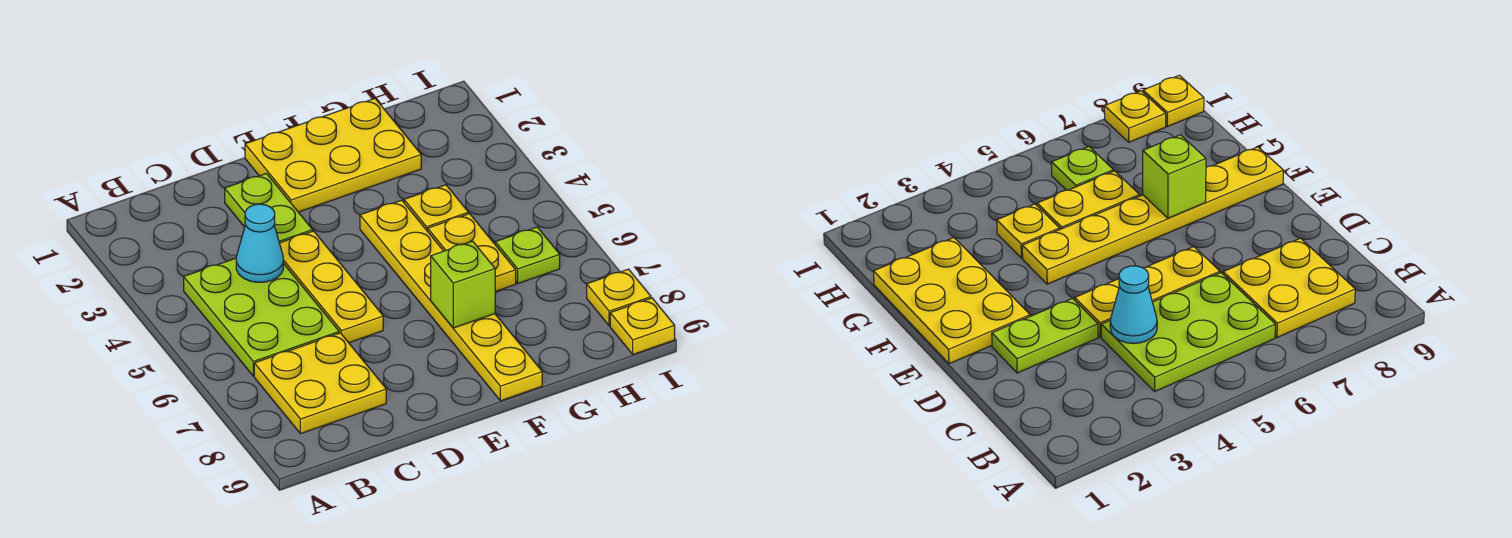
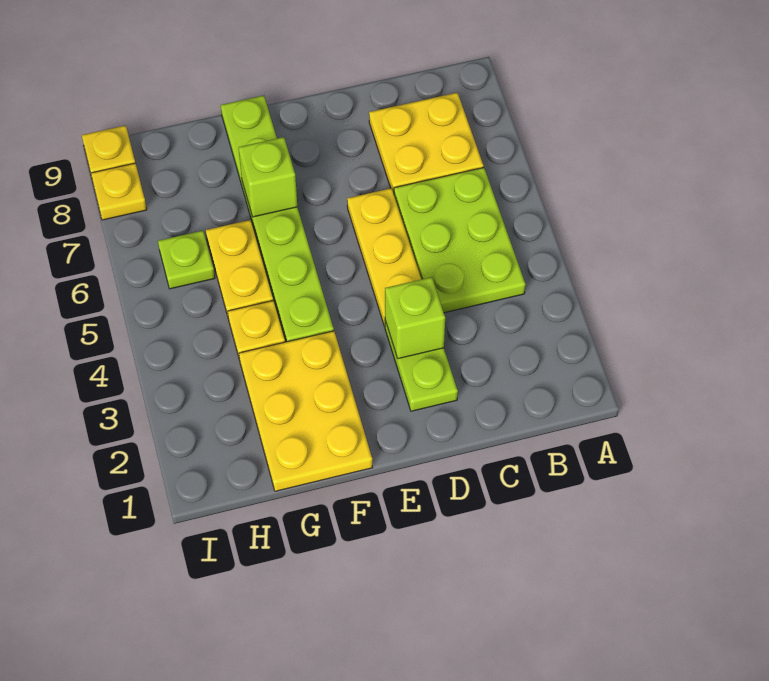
cyan cone C4 level 2 -> none
none -> lime brick D3 level 2
yellow plate E1:G2 level 1 -> yellow plate F1:G3 level 1
yellow plate F4:F9 level 1 -> lime plate F4:F9 level 1

